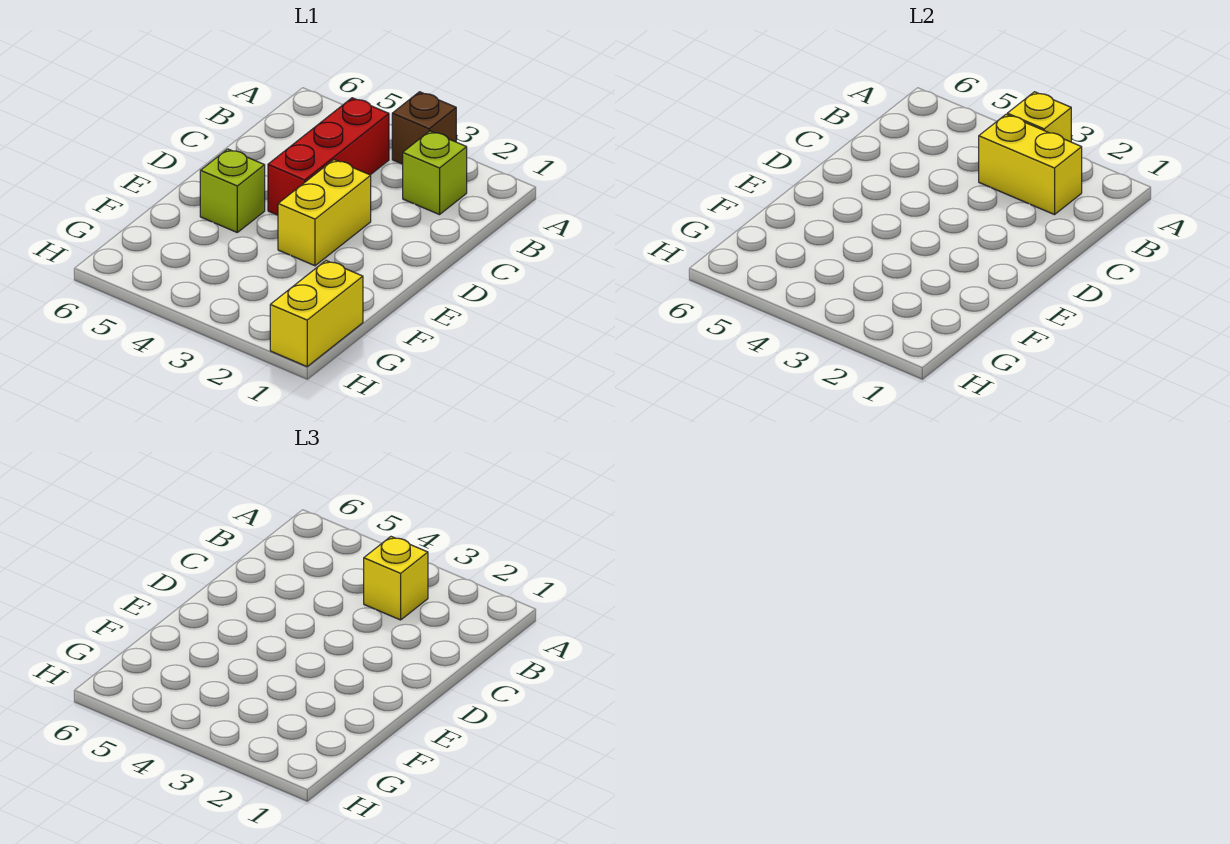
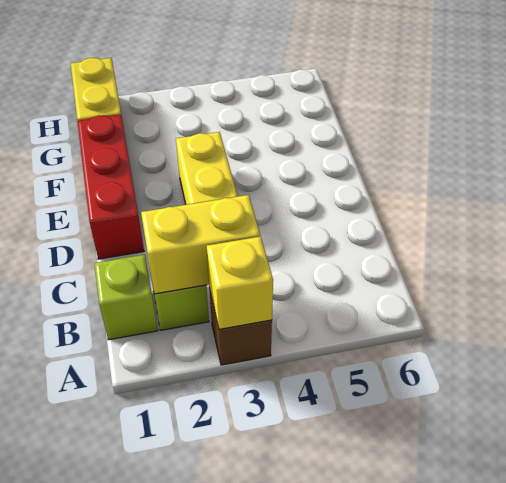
yellow brick B3 level 3 -> none
red brick B4:D4 level 1 -> red brick D1:F1 level 1
lime brick E5 level 1 -> lime brick B1 level 1

